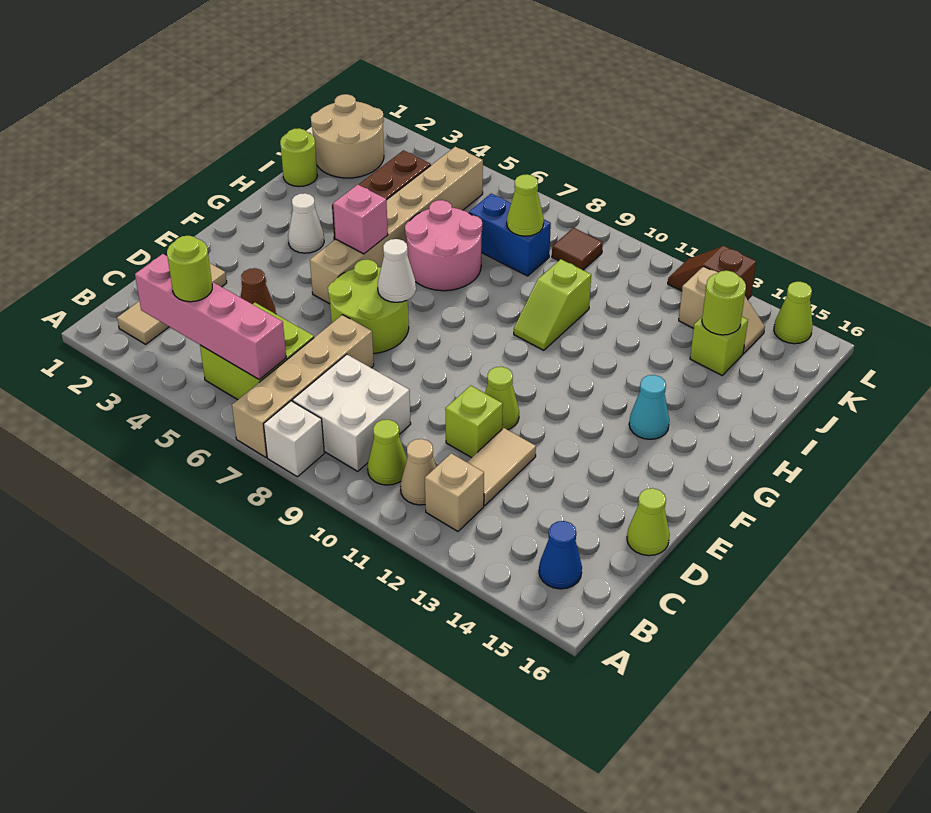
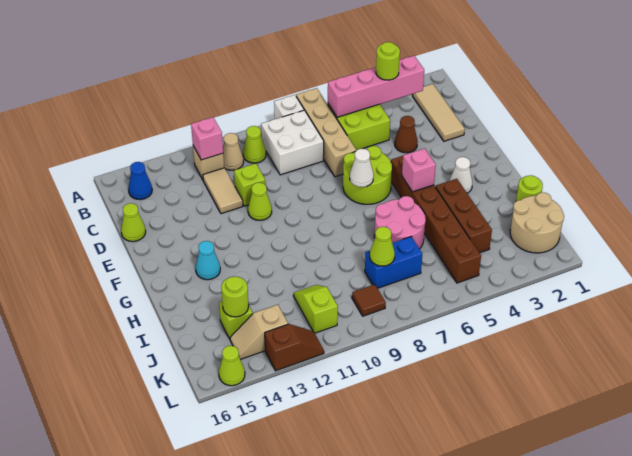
none -> pink brick B12 level 2
tan brick F5:K5 level 1 -> brown brick F5:K5 level 1
lime slope H10:I10 level 1 top I -> lime slope J11:K11 level 1 top K

